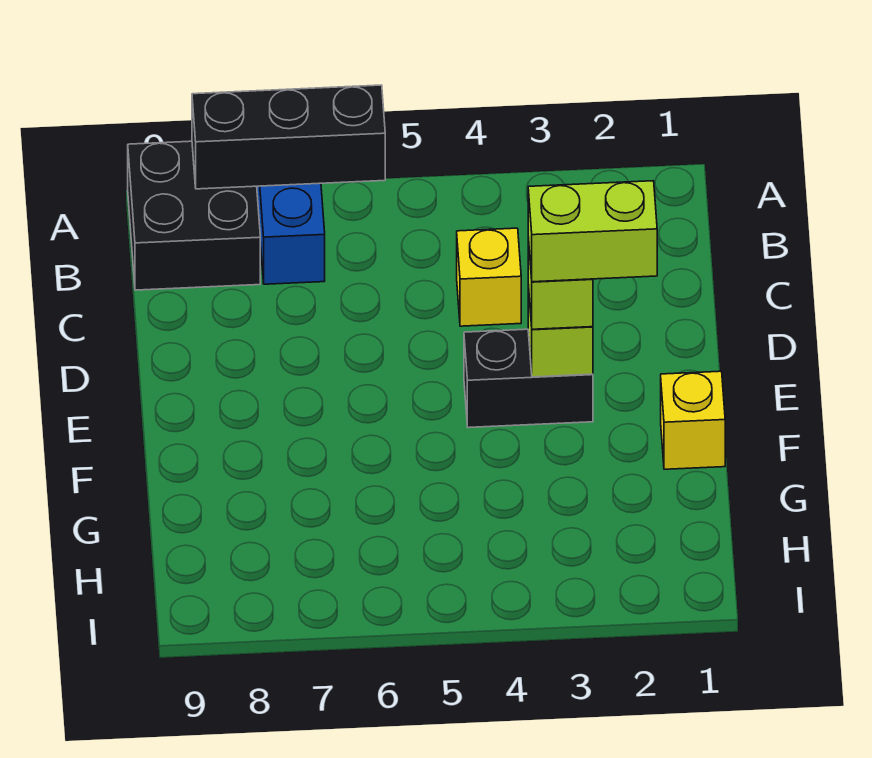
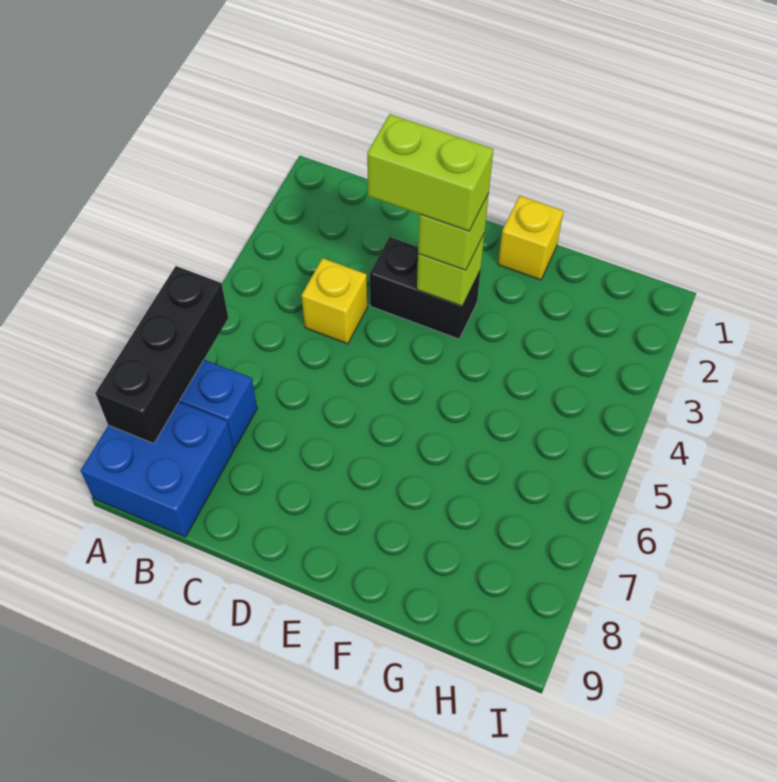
black brick A8:B9 level 1 -> blue brick A8:B9 level 1
lime brick E2:E3 level 4 -> lime brick D3:E3 level 4
black brick E3:E4 level 1 -> black brick D3:E3 level 1

